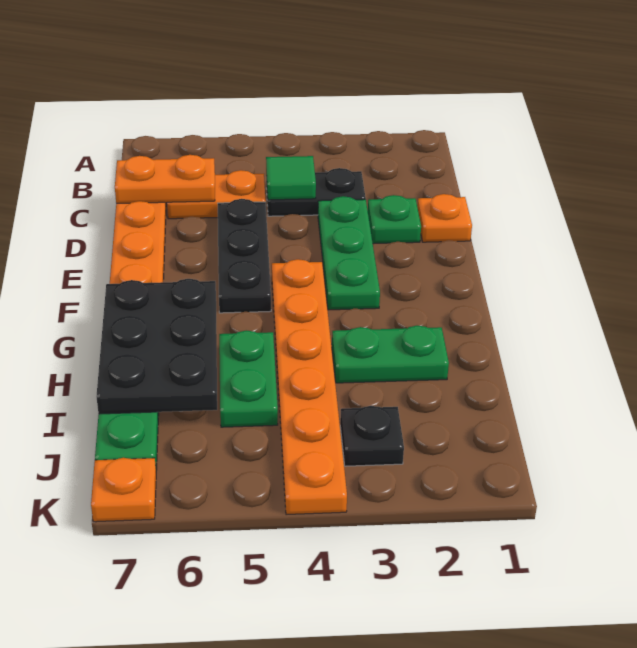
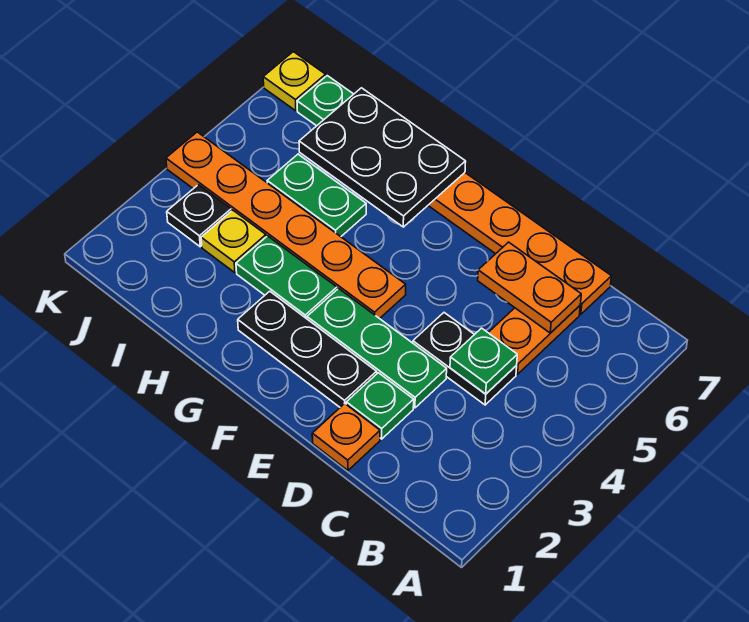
black plate C3:C4 level 1 -> black plate C4:D4 level 1
green tile C4 level 2 -> green plate C4 level 2
orange plate C6:C7 level 2 -> orange plate C6:D6 level 2
black plate D5:F5 level 1 -> black plate E2:G2 level 1
green plate H2:H3 level 1 -> green plate G3:H3 level 1
none -> yellow plate I3 level 1
orange plate K7 level 1 -> yellow plate K7 level 1

